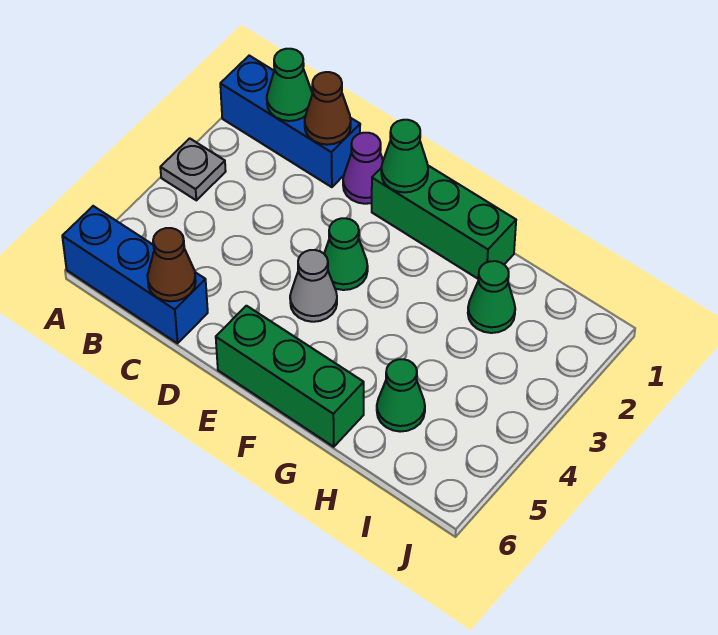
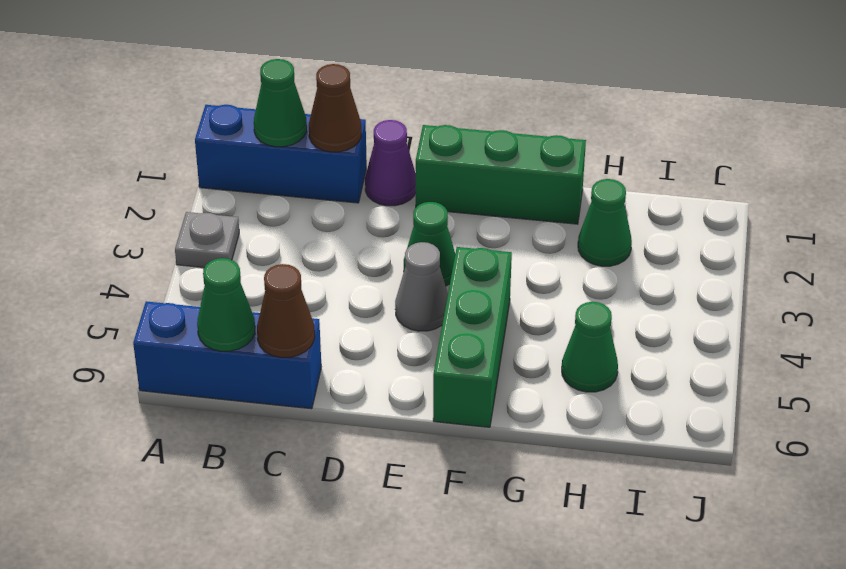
green cone E1 level 2 -> green cone B6 level 2
green brick E6:G6 level 1 -> green brick F4:F6 level 1

